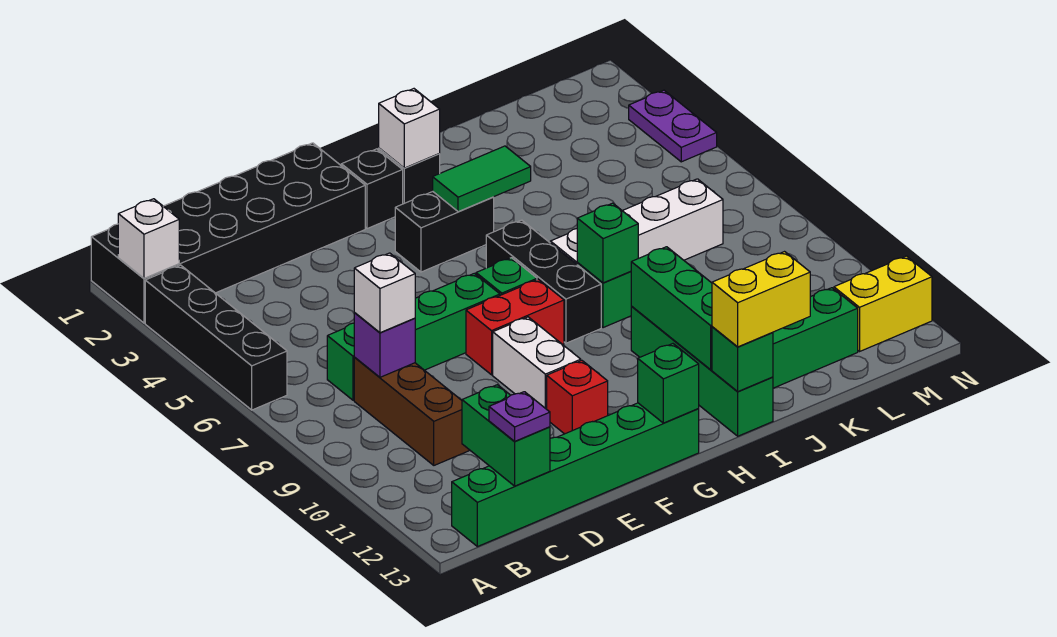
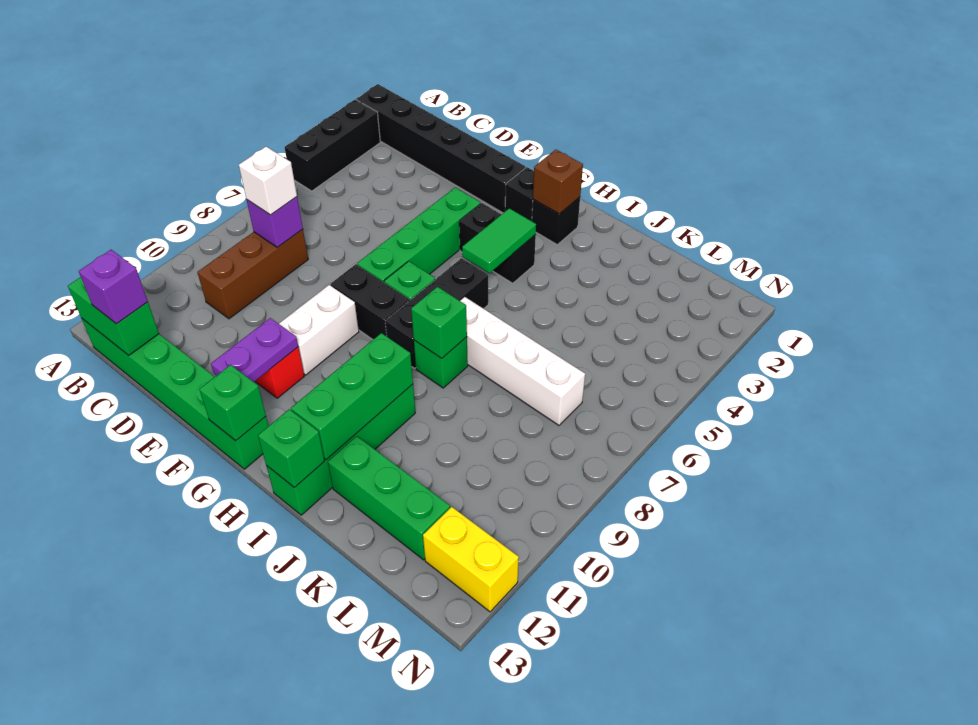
black brick A1:F2 level 1 -> black brick A2:F2 level 1
white brick A2 level 2 -> none
black brick A3:A6 level 1 -> black brick A3:A5 level 1
green brick C7:F7 level 1 -> green brick F4:F7 level 1
green brick C12:C13 level 2 -> green brick B13:C13 level 2
purple plate C13 level 3 -> purple brick C13 level 3
red brick F8:G8 level 1 -> black brick F8:G8 level 1
white brick H2 level 2 -> brown brick H2 level 2
green tile H4:I4 level 2 -> green tile H4:H5 level 2
yellow brick I13:J13 level 3 -> none
purple plate N3:N4 level 1 -> purple plate F11:F12 level 2

